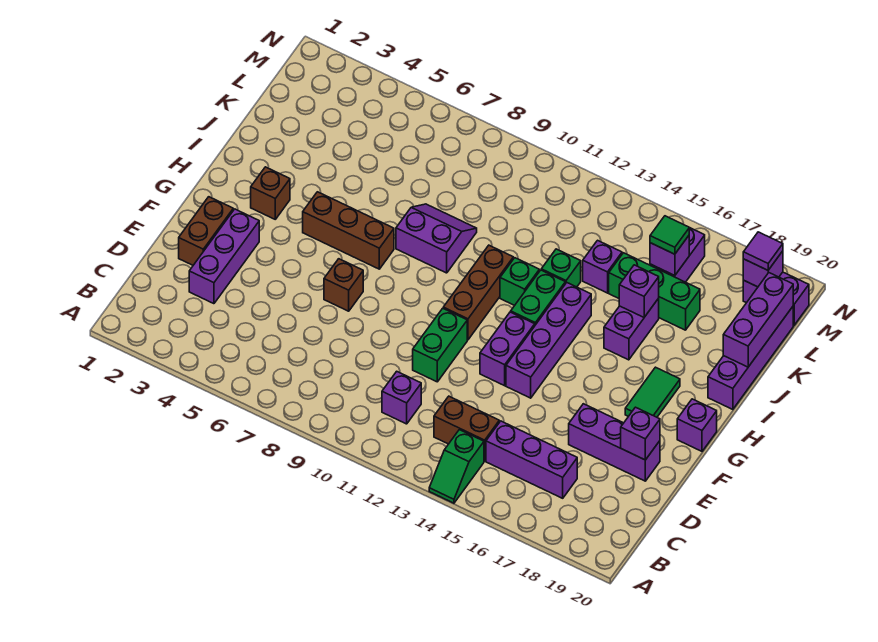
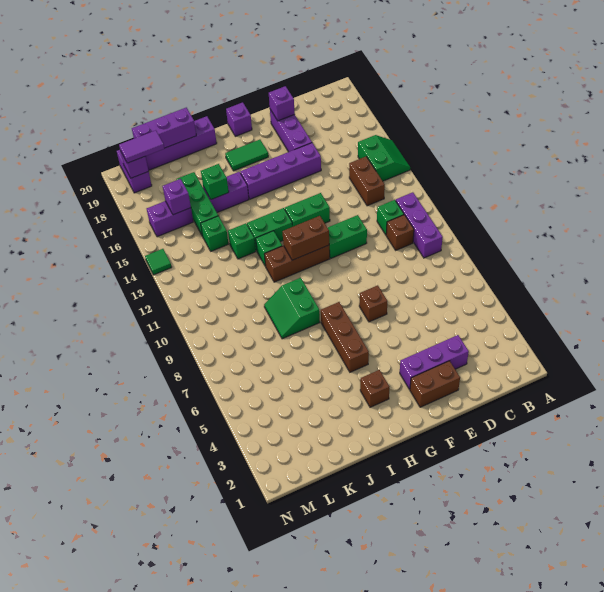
green slope A14:B14 level 1 top B -> green slope A14:B15 level 1 top B
none -> brown brick C10 level 1
purple brick C11 level 1 -> green brick C11 level 1
purple brick C15:C17 level 1 -> purple brick B9:B11 level 1
purple brick F13:G13 level 1 -> green brick F13:G13 level 1
purple brick F14:I14 level 1 -> purple brick E16:H16 level 1
none -> brown brick G11:H11 level 2
purple slope I8:J9 level 1 top I -> green slope I8:J9 level 1 top I
purple brick J16 level 2 -> green brick J16 level 2
purple brick K14 level 1 -> green brick K14 level 1
green tile L16 level 3 -> green tile N14 level 1
purple tile M19 level 3 -> purple tile L19:M19 level 3

